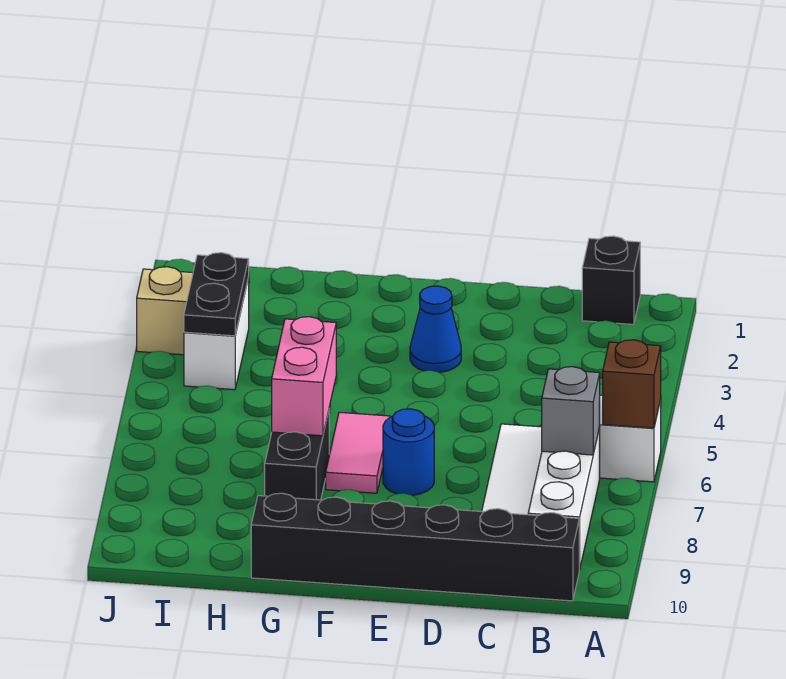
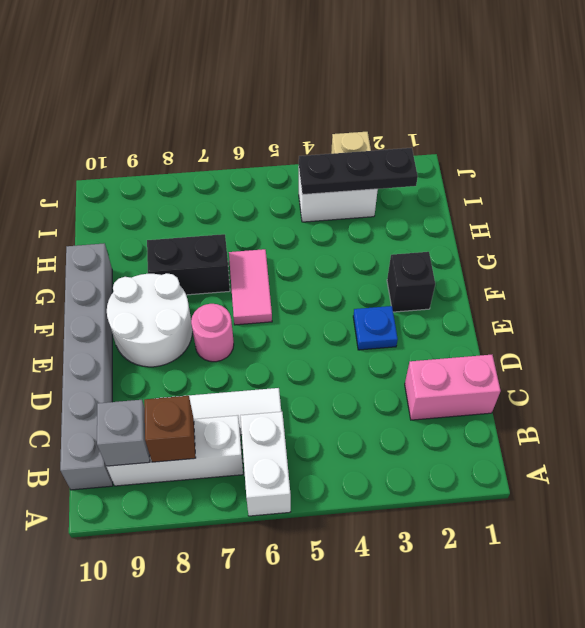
brown brick A6 level 2 -> brown brick B8 level 2
black brick B1 level 1 -> black brick F2 level 1
grey brick B7 level 2 -> grey brick B9 level 2
black brick B10:G10 level 1 -> grey brick B10:G10 level 1
blue cone E3 level 1 -> blue plate E3 level 1
blue round brick E7 level 1 -> pink round brick E7 level 1
none -> white round brick E8:F9 level 1
pink tile F6:F7 level 1 -> pink tile F6:G6 level 1
pink brick G6:G7 level 2 -> pink brick C1:C2 level 1
black plate I3:I4 level 2 -> black plate I2:I4 level 2

